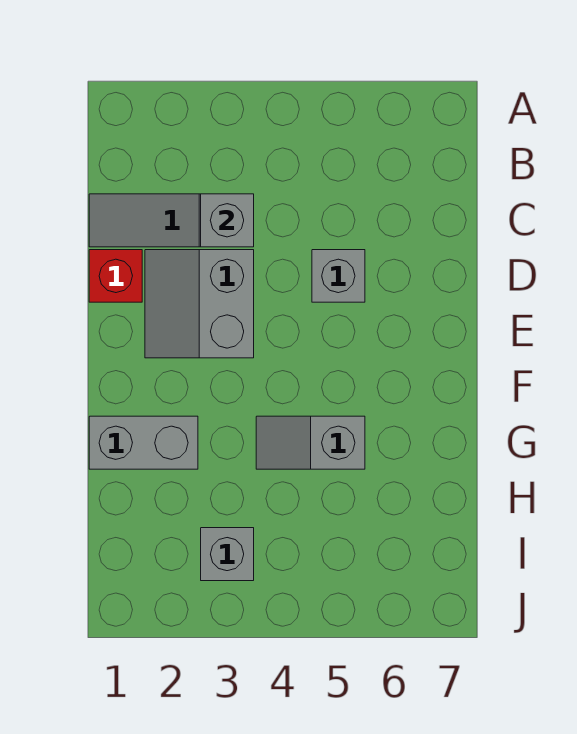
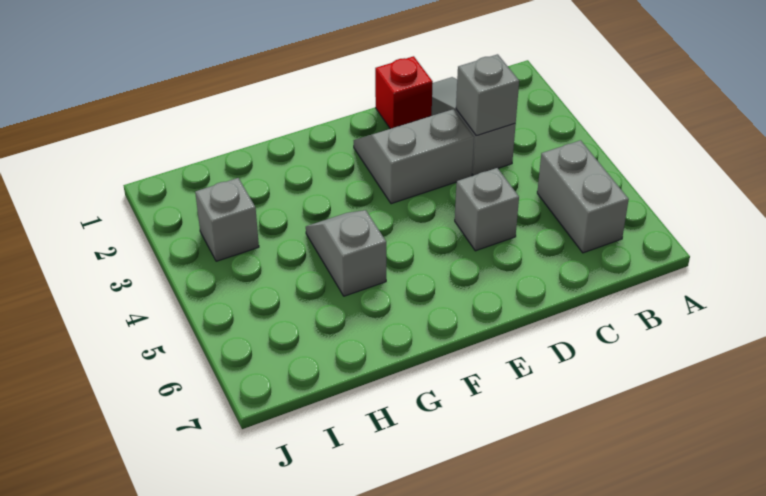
grey brick G1:G2 level 1 -> grey brick B5:B6 level 1

